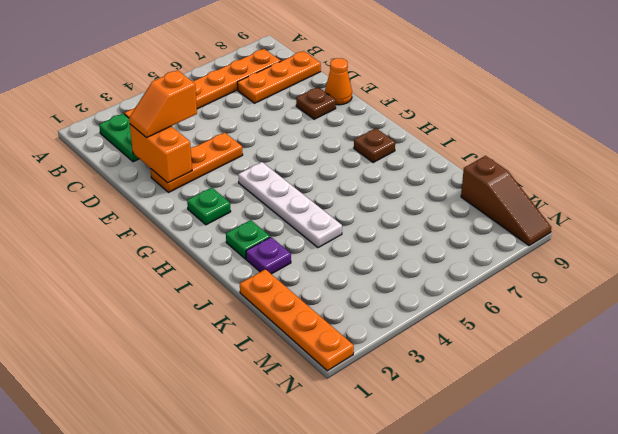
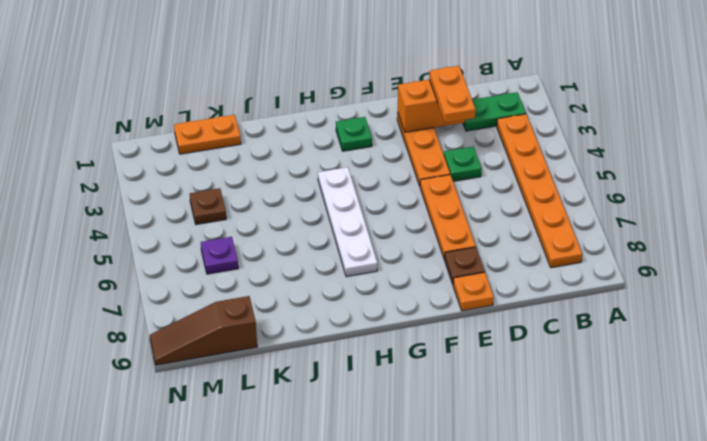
orange plate C7:C9 level 1 -> orange plate E5:E7 level 1
orange slope D2:D3 level 3 top 3 -> orange plate D2:D3 level 3
orange cone E9 level 1 -> orange plate E9 level 1
white plate G4:J4 level 1 -> white plate H4:H7 level 1
brown plate H8 level 1 -> brown plate L4 level 1
green plate I2 level 1 -> green plate D4 level 1
purple plate J2 level 1 -> purple plate L6 level 1
orange plate K1:N1 level 1 -> orange plate K1:L1 level 1

